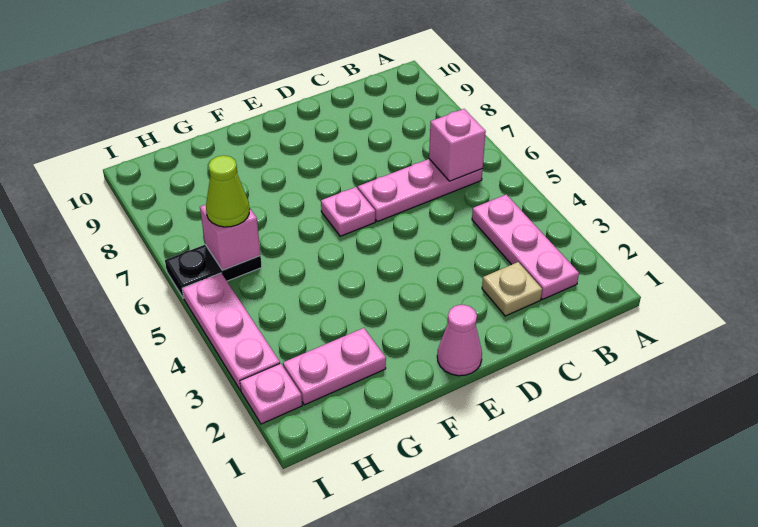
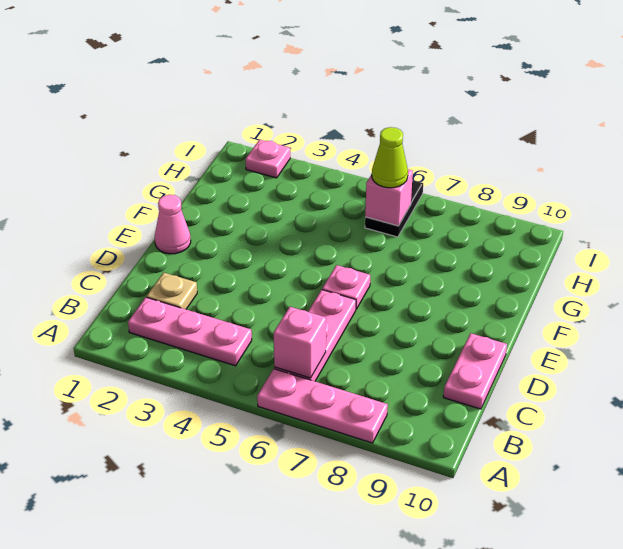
pink plate G2:H2 level 1 -> pink plate C10:D10 level 1
pink plate I3:I5 level 1 -> pink plate A6:A8 level 1

